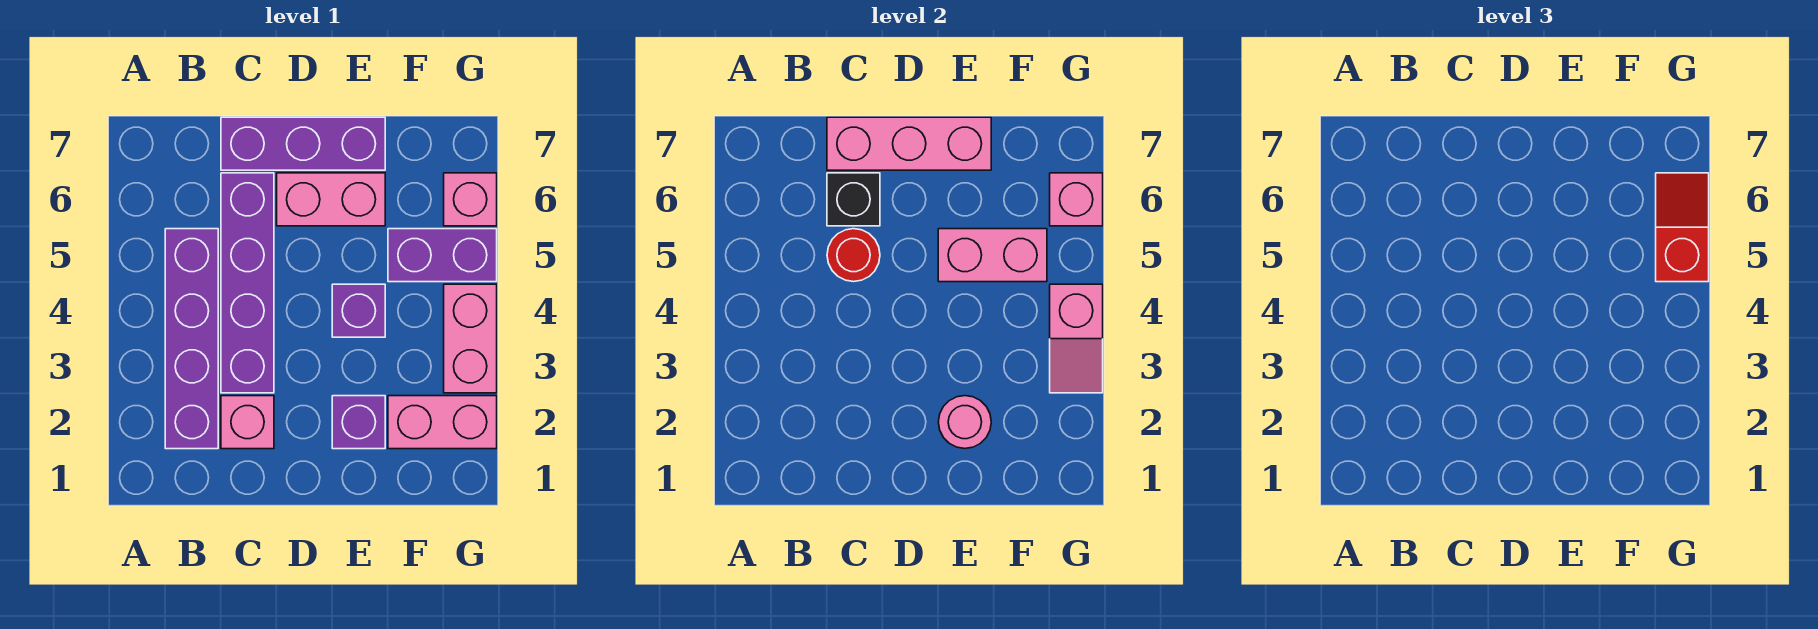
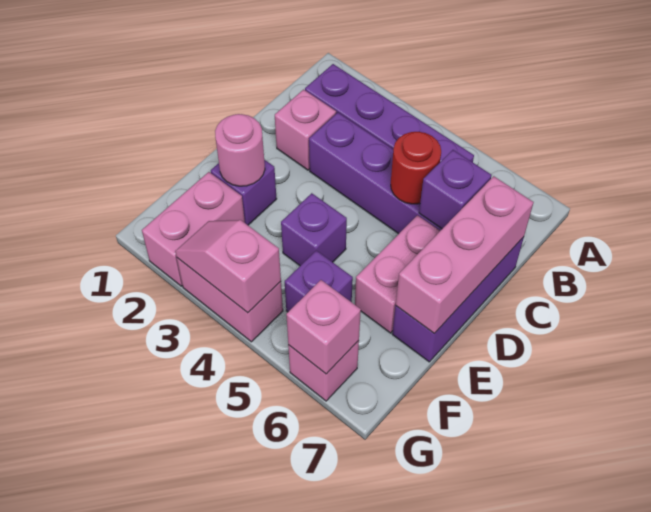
black brick C6 level 2 -> purple brick C6 level 2
pink brick E5:F5 level 2 -> none
purple brick F5:G5 level 1 -> purple brick F5 level 1
red slope G5:G6 level 3 top 5 -> none

